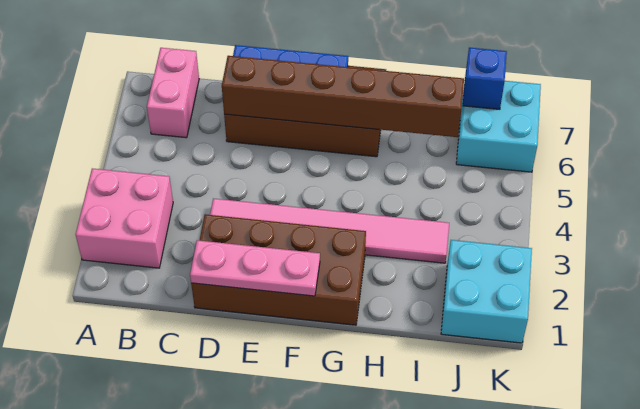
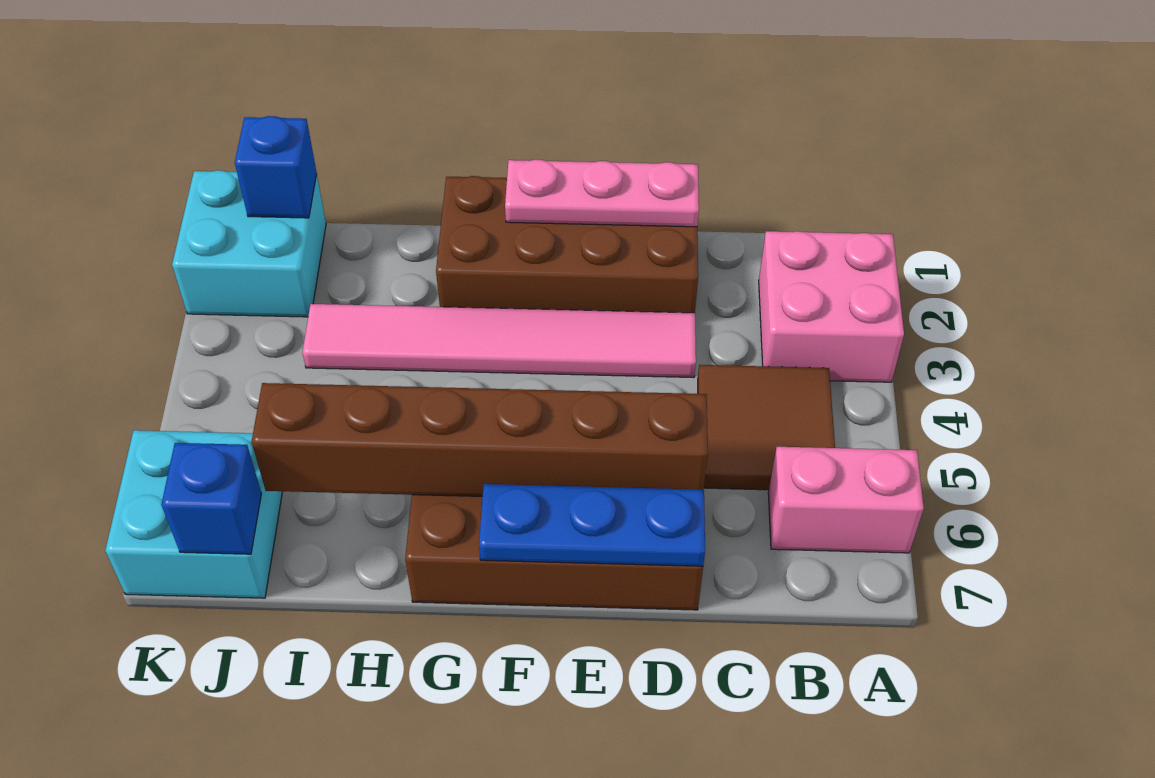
none -> brown tile B4:C5 level 1
pink brick B6:B7 level 1 -> pink brick A6:B6 level 1
none -> blue brick J1 level 2

